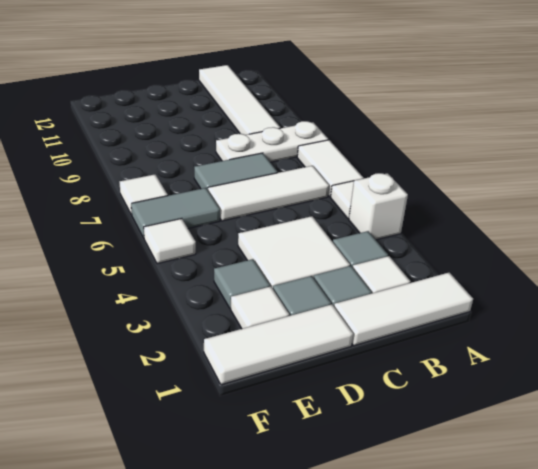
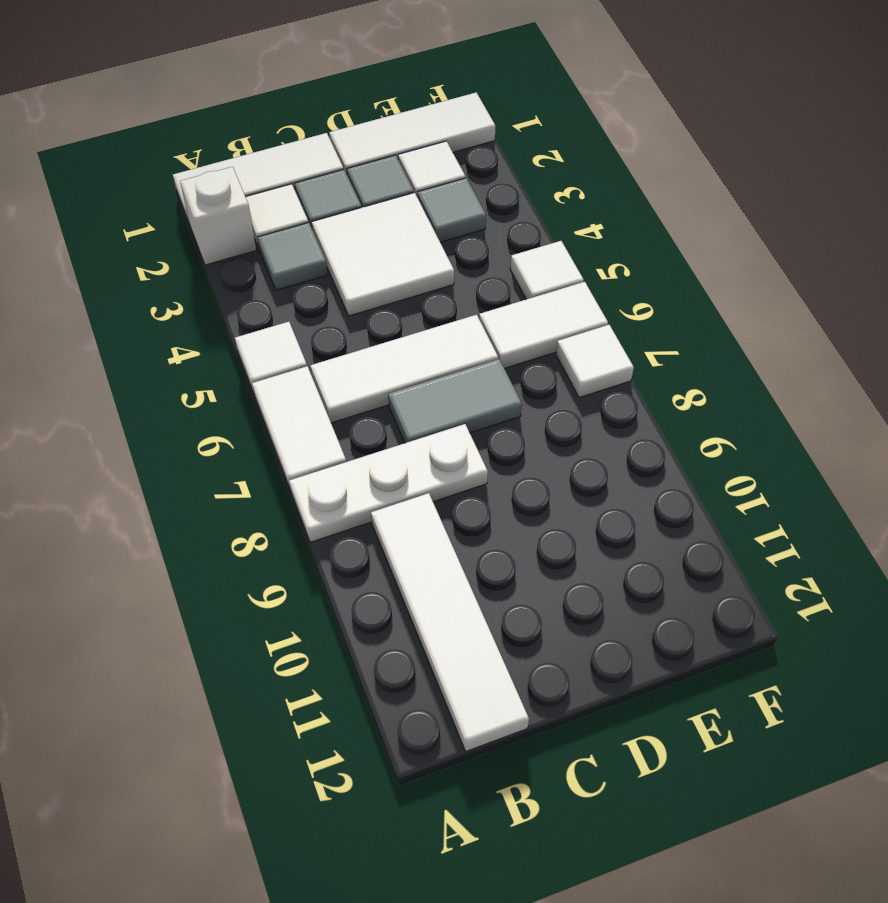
white brick A4 level 1 -> white brick A2 level 1
grey tile E6:F6 level 1 -> white tile E6:F6 level 1

